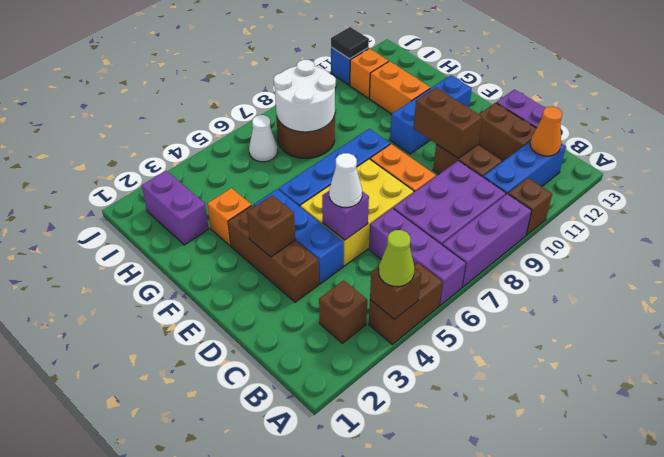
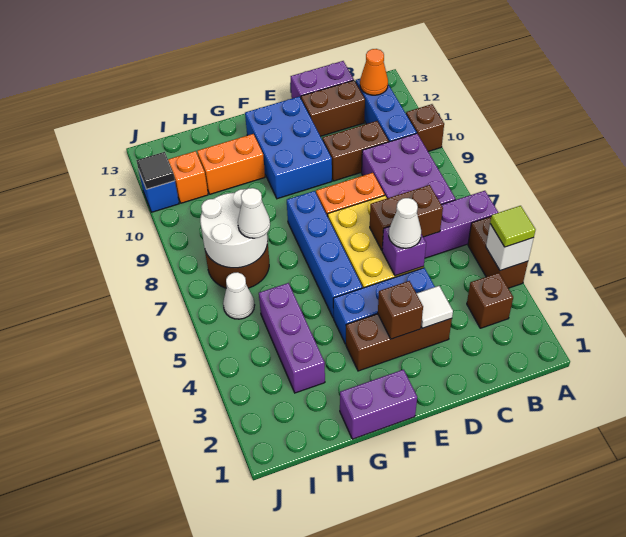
brown brick A4 level 2 -> white brick A4 level 2
lime cone A4 level 3 -> lime tile A4 level 3
purple brick A7:A9 level 1 -> purple brick H3:H5 level 1
none -> white tile D3 level 2
brown brick D10:E10 level 2 -> brown brick C6:D6 level 2
blue brick F10:F12 level 1 -> blue brick E10:F12 level 1
orange brick G3 level 1 -> none
purple brick H2:I2 level 1 -> purple brick F1:G1 level 1
none -> white cone H7 level 3

